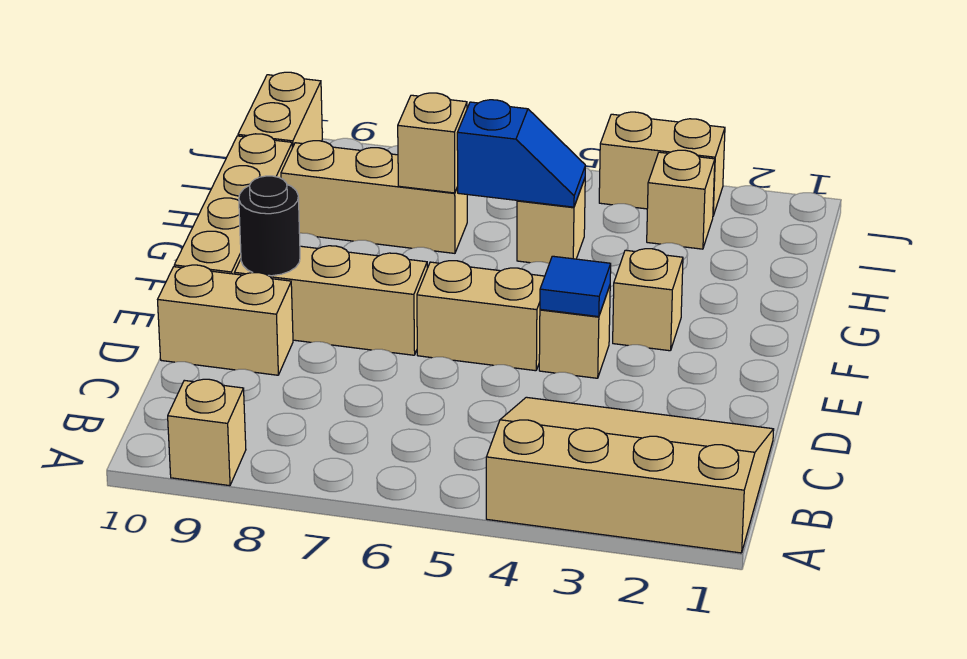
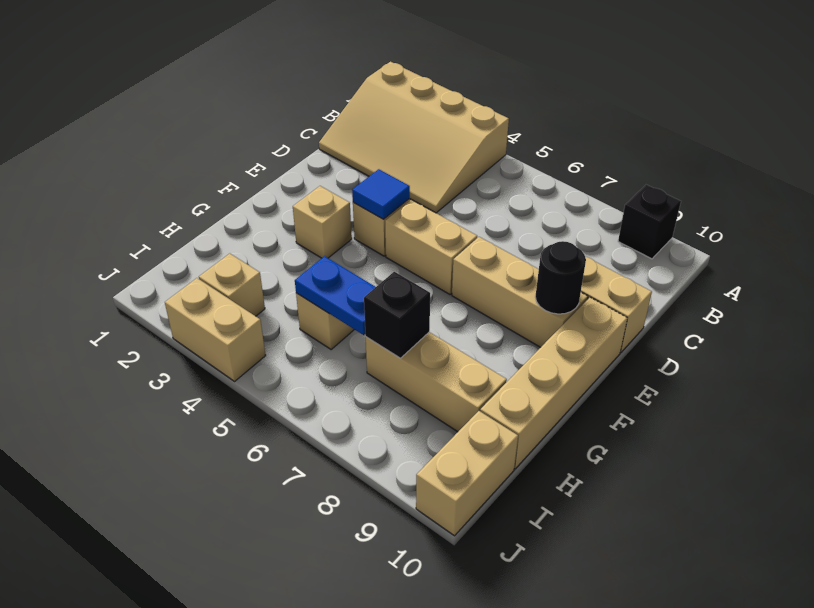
tan brick A9 level 1 -> black brick A9 level 1
blue slope H5:H6 level 2 top 6 -> blue plate H5:H6 level 2
tan brick H7 level 2 -> black brick H7 level 2

